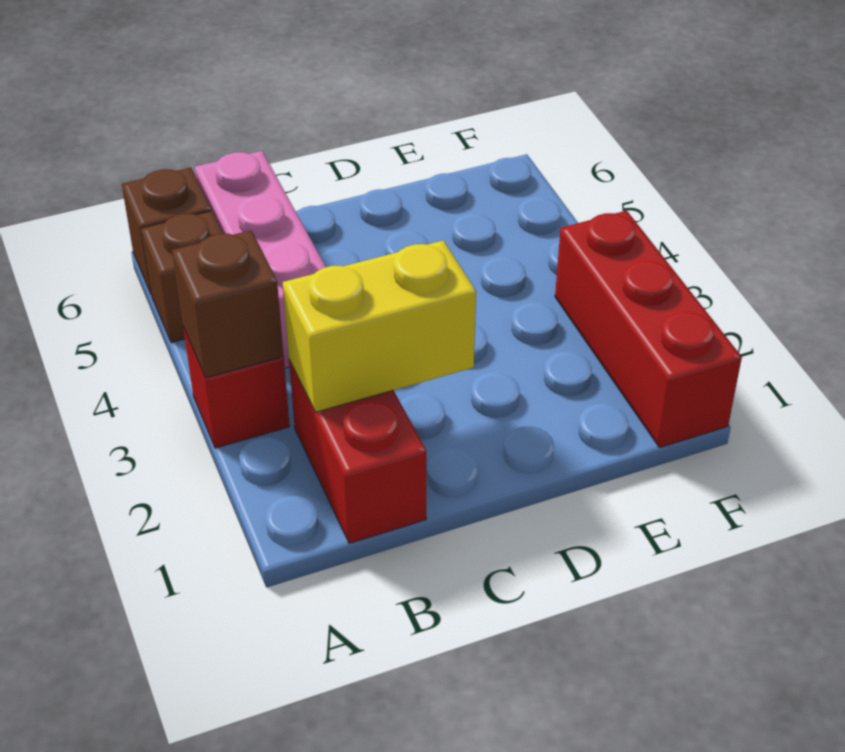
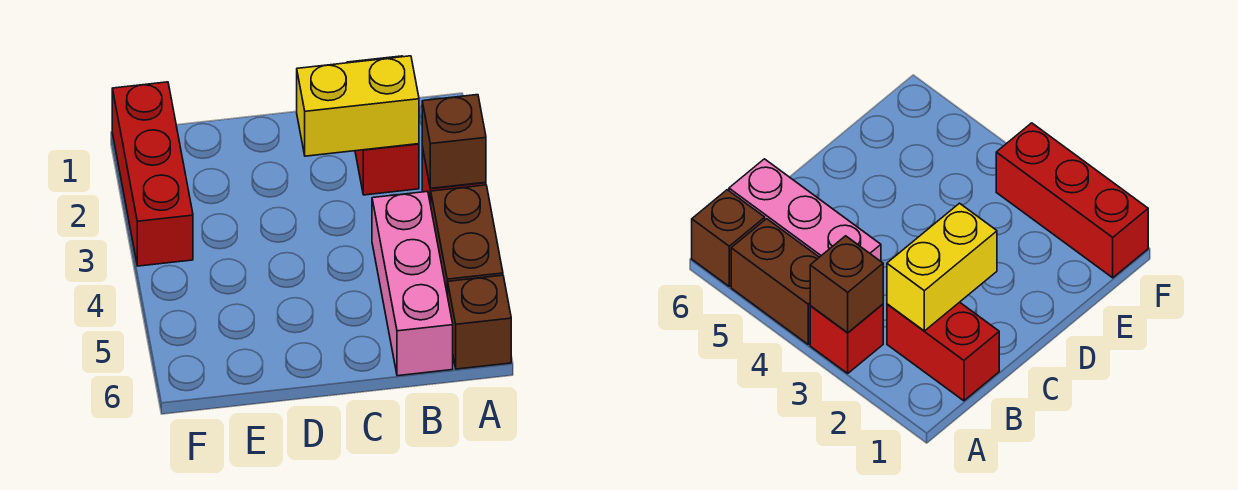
brown brick A5 level 1 -> brown brick A4:A5 level 1

